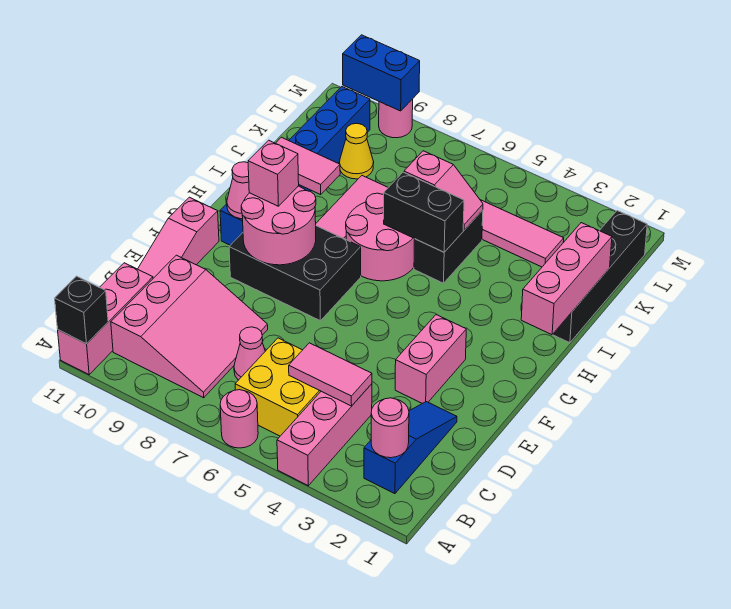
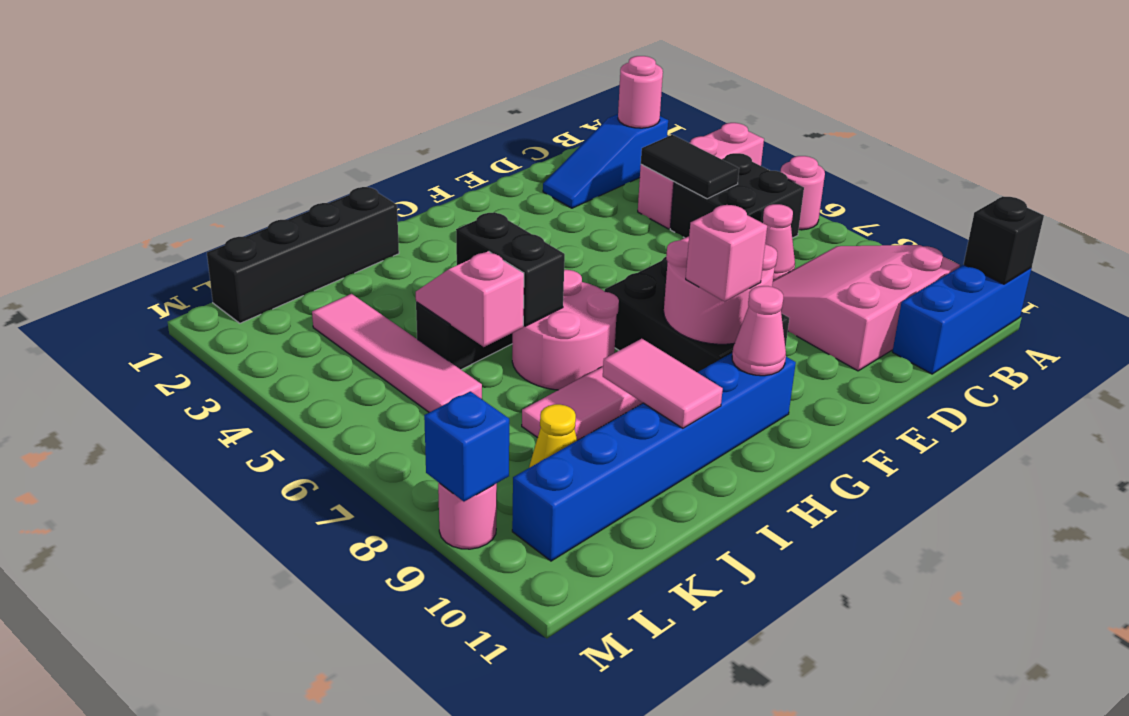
pink brick A11:C11 level 1 -> blue brick A11:C11 level 1
yellow brick B5:C6 level 1 -> black brick B5:C6 level 1
pink tile C4:C5 level 2 -> black tile C4:C5 level 2
pink slope D11:F11 level 1 top F -> none
pink brick E3:F3 level 1 -> none
pink brick H1:J1 level 2 -> none
blue brick M9:M10 level 2 -> blue brick M9 level 2

